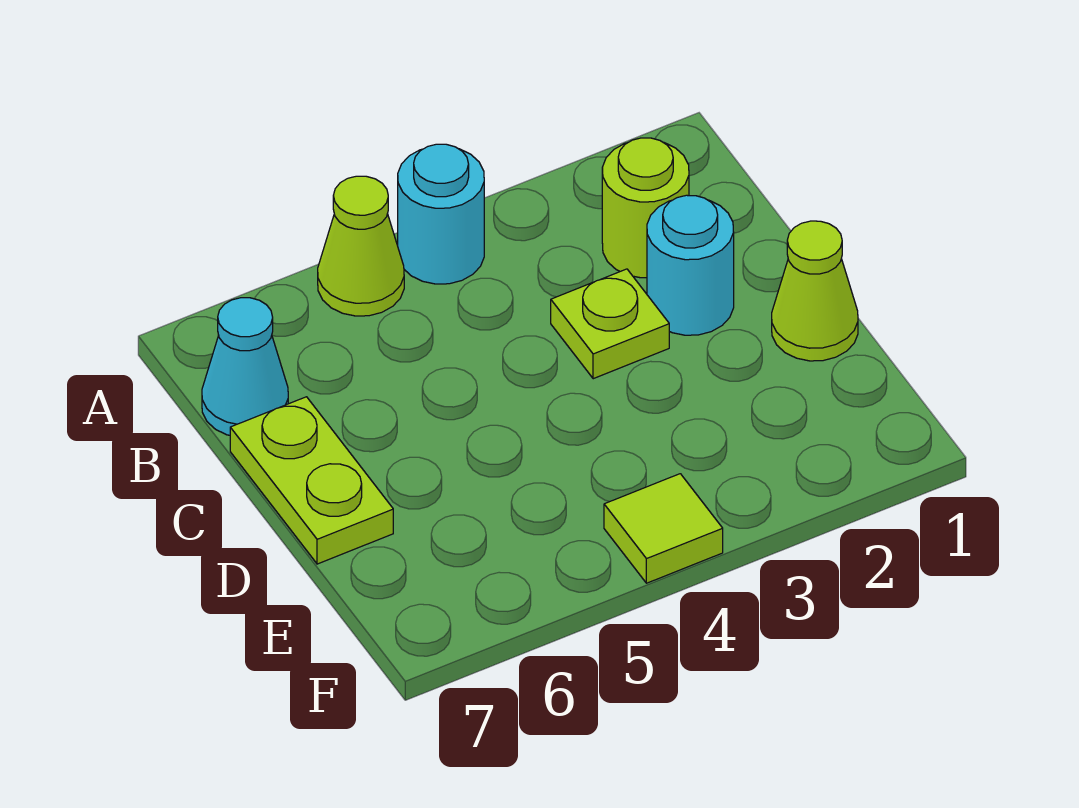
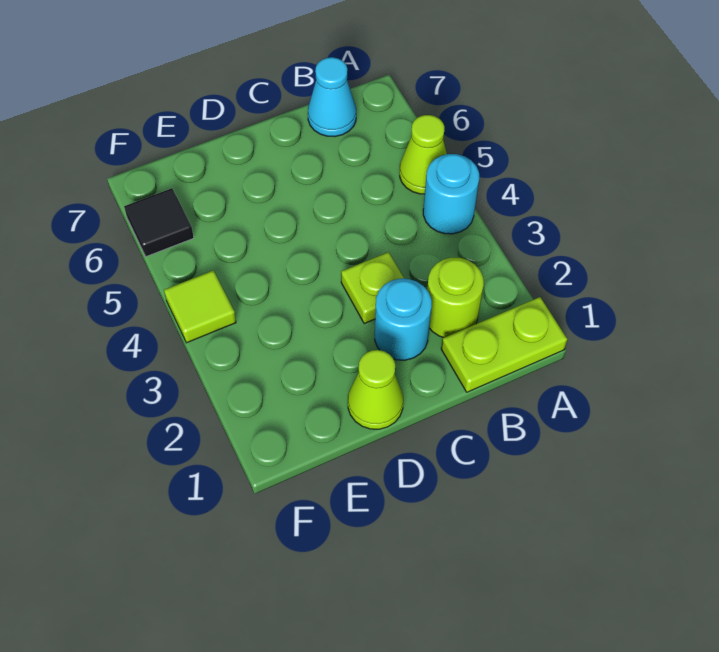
lime plate C7:D7 level 1 -> lime plate A1:B1 level 1
none -> black tile F6 level 1

